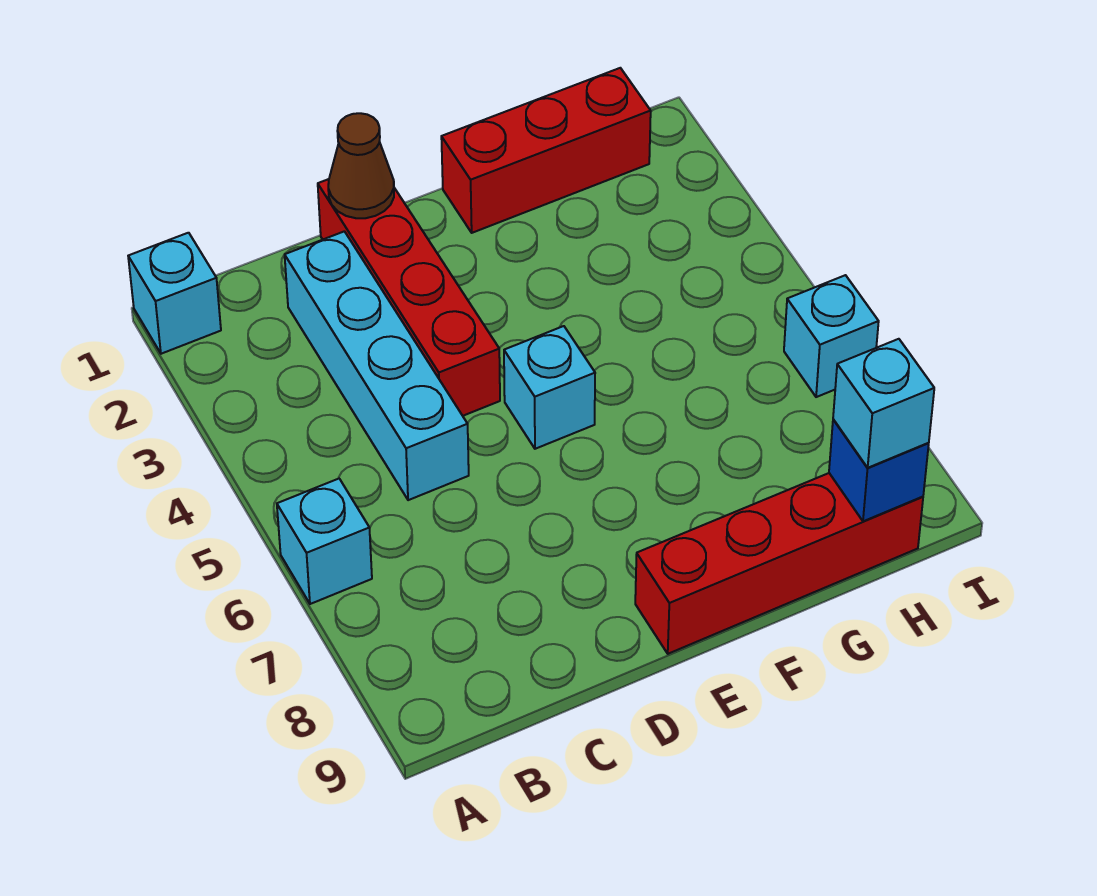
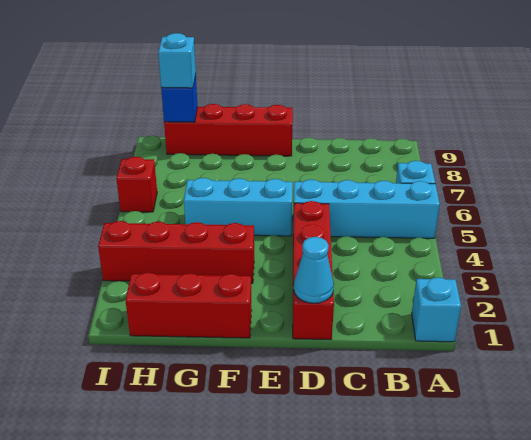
cyan brick C2:C5 level 1 -> cyan brick A5:D5 level 1
brown cone D1 level 2 -> cyan cone D1 level 2
cyan brick E5 level 1 -> cyan brick E5:G5 level 1
none -> red brick F3:I3 level 1
cyan brick I6 level 1 -> red brick I6 level 1

